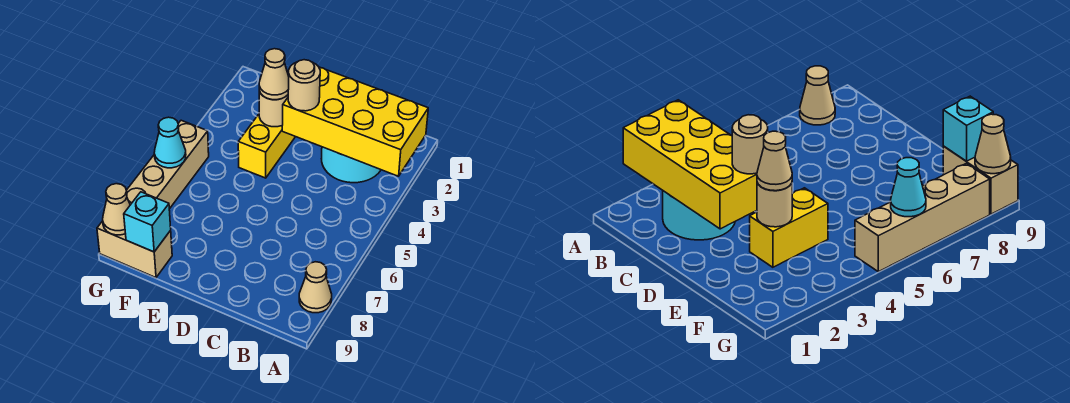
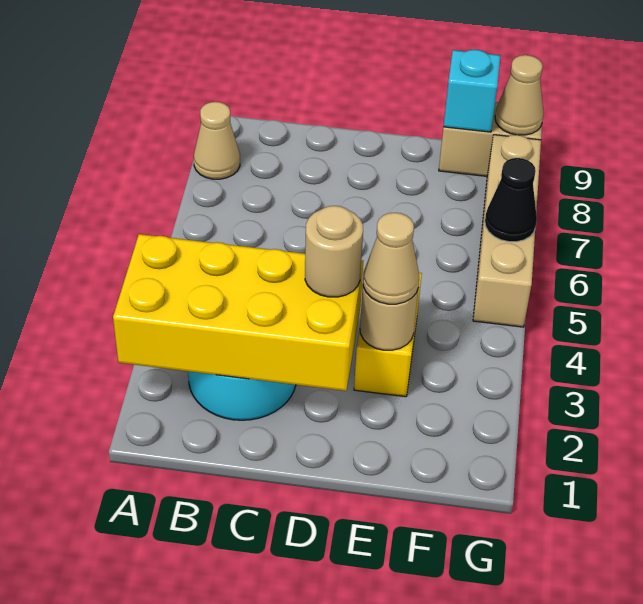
cyan cone G6 level 2 -> black cone G6 level 2

